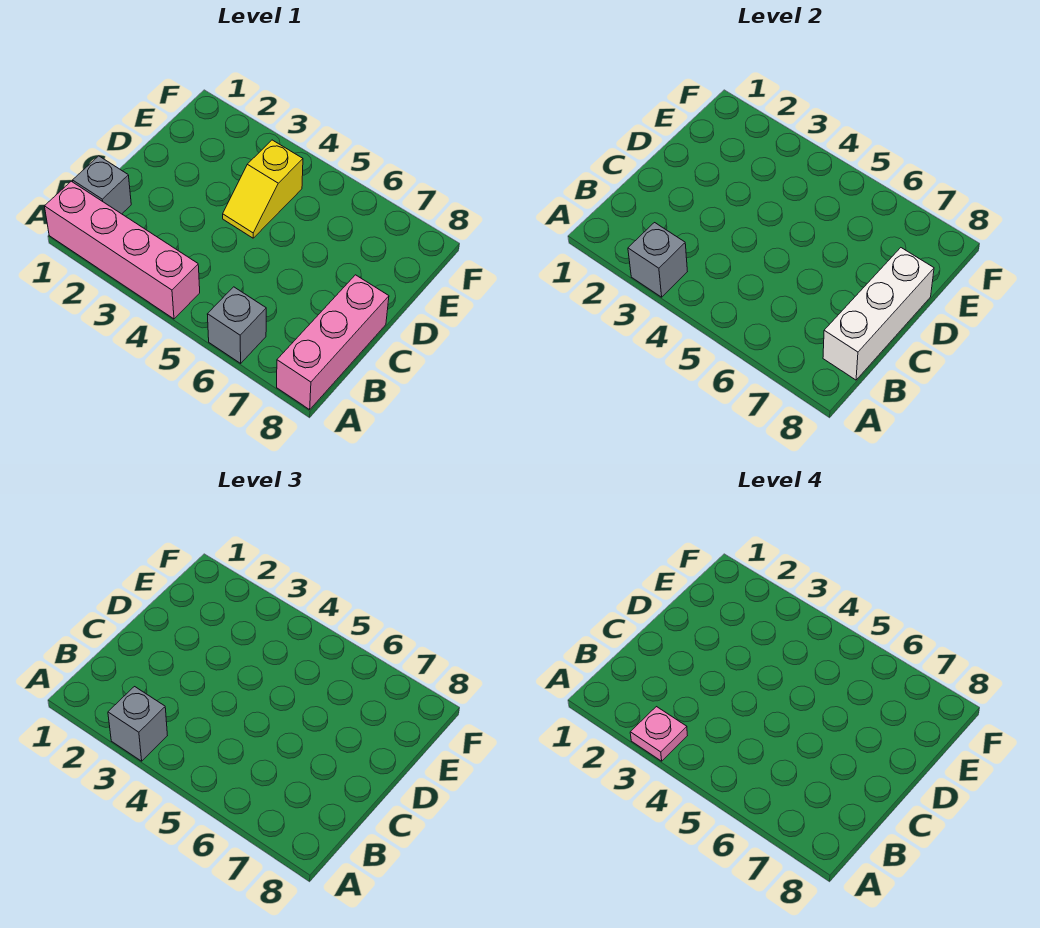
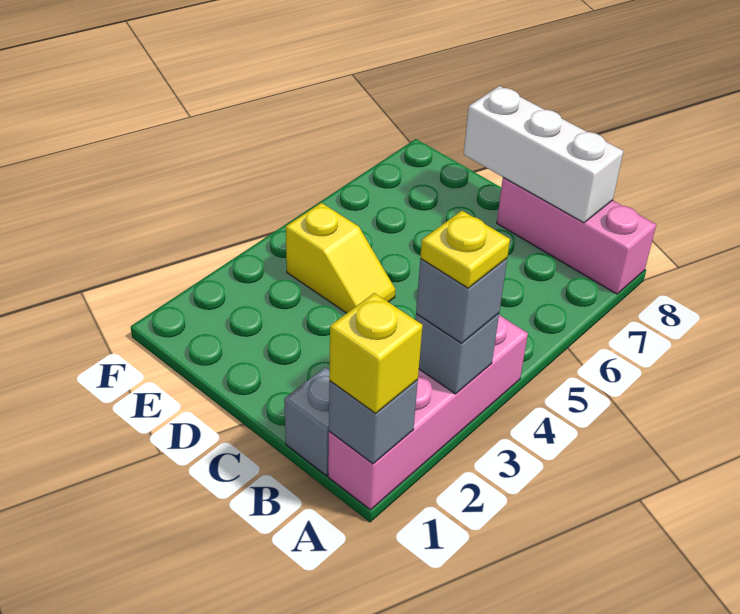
none -> yellow brick A1 level 3
pink plate A3 level 4 -> yellow plate A3 level 4
grey brick A6 level 1 -> grey brick A1 level 2

